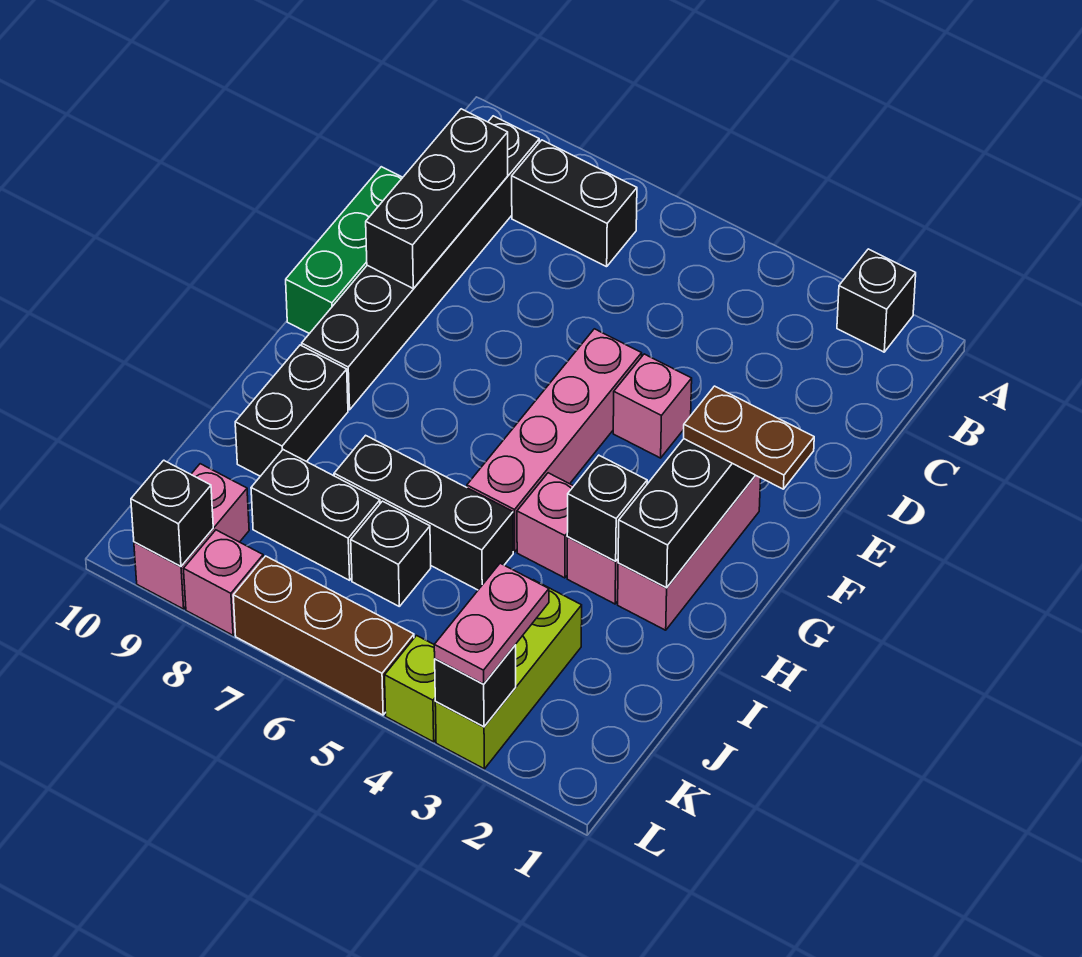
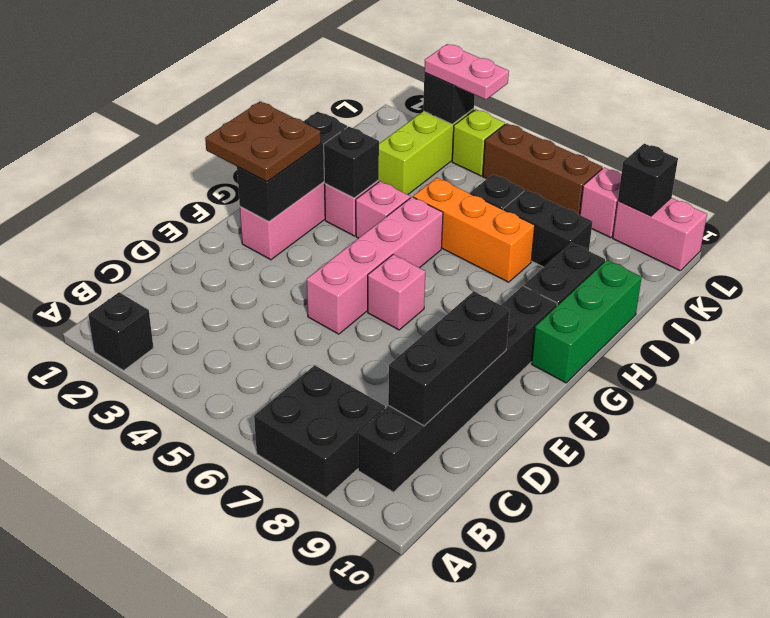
black brick B7:B8 level 1 -> black brick A7:B8 level 1
green brick D10:F10 level 1 -> green brick G10:I10 level 1
pink brick E4 level 1 -> pink brick F6 level 1
brown plate F1:F2 level 3 -> brown plate F1:G2 level 3
black brick I5:I7 level 1 -> orange brick I5:I7 level 1
pink plate K3:L3 level 3 -> pink plate L3:L4 level 3
pink brick K9:L9 level 1 -> pink brick L9:L10 level 1

